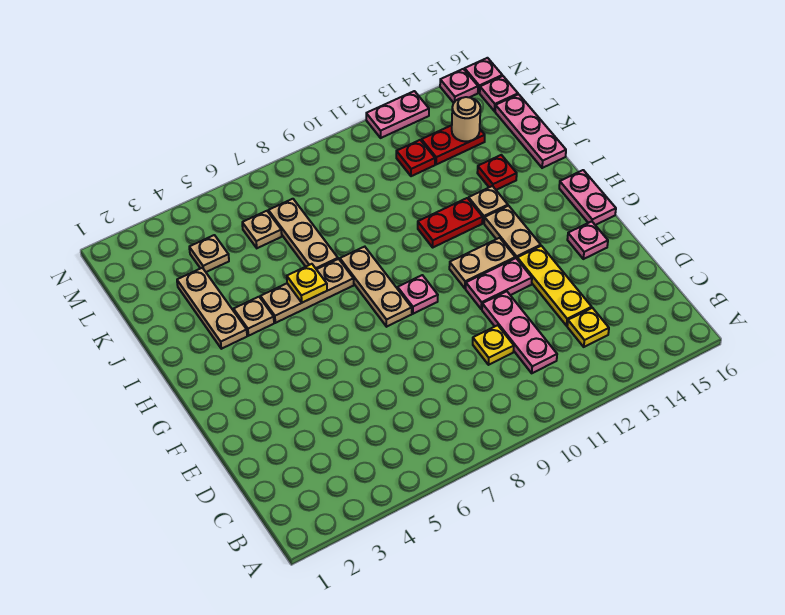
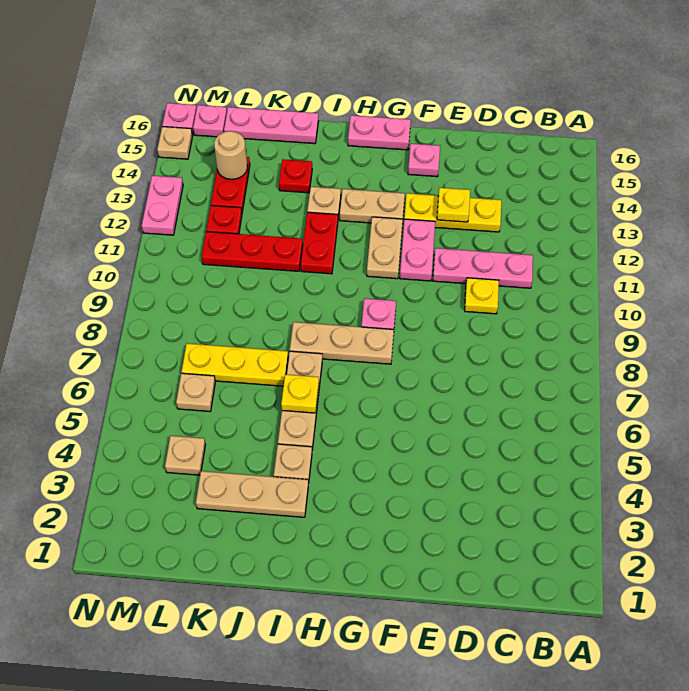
yellow plate C13 level 1 -> yellow plate E13 level 2
tan plate J7:L7 level 1 -> yellow plate J7:L7 level 1
none -> red plate J11:L11 level 1
pink plate N15 level 1 -> tan plate N15 level 1

